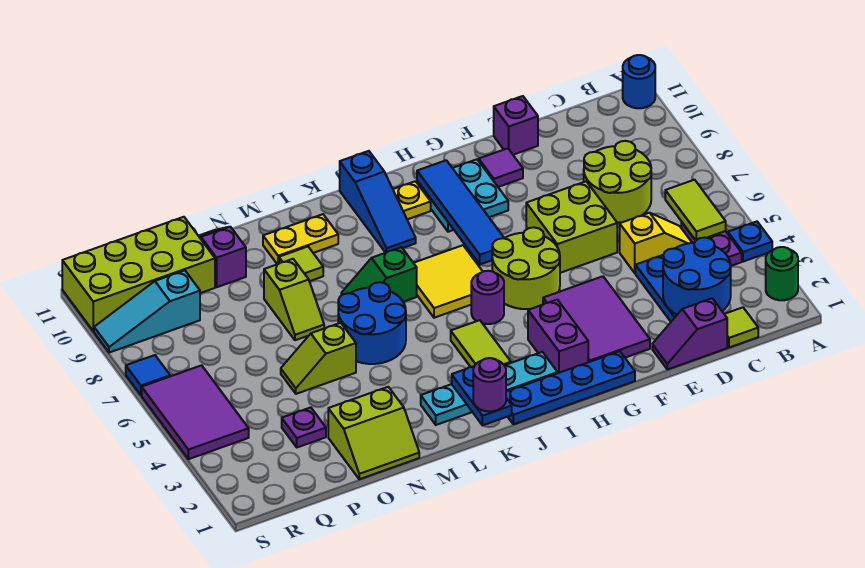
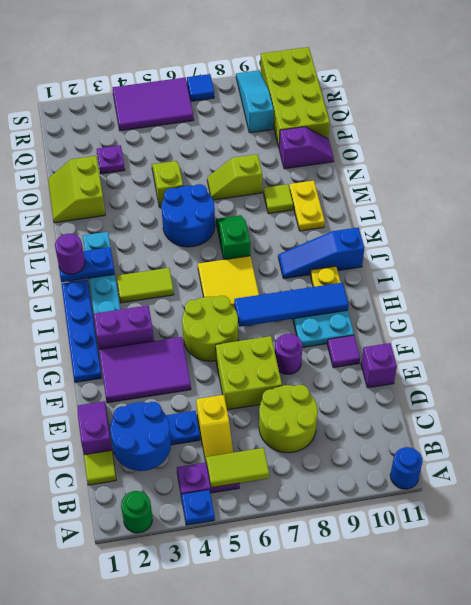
purple round brick I5 level 1 -> purple round brick F8 level 1

